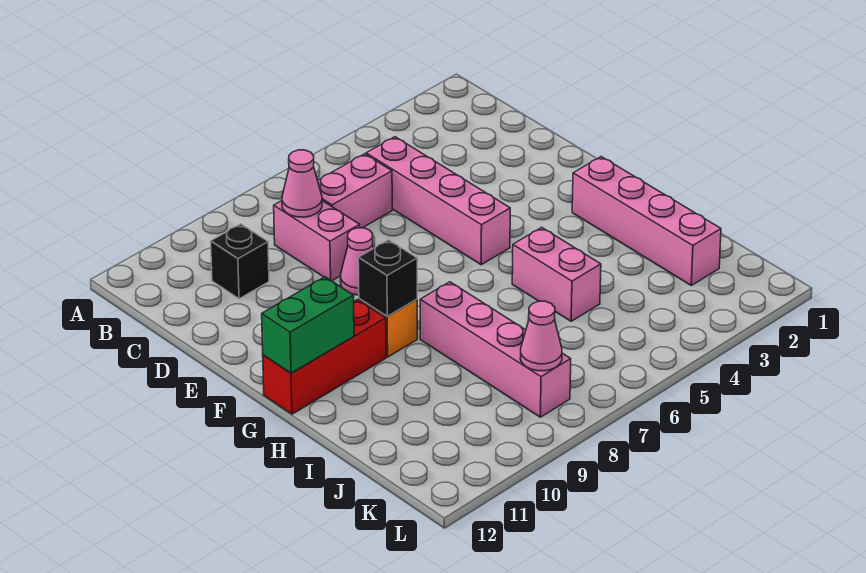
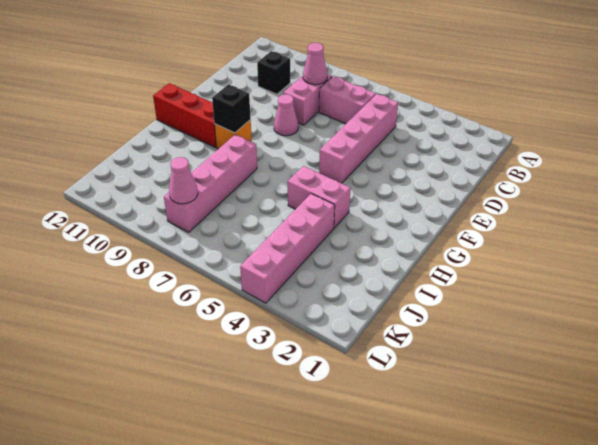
pink brick G2:J2 level 1 -> pink brick I4:L4 level 1
green brick G11:G12 level 2 -> none
pink brick H5:I5 level 1 -> pink brick H4:H5 level 1

